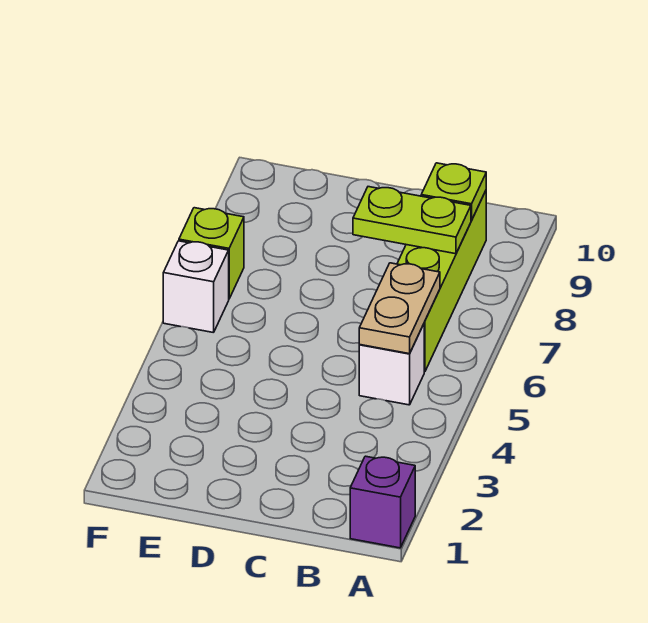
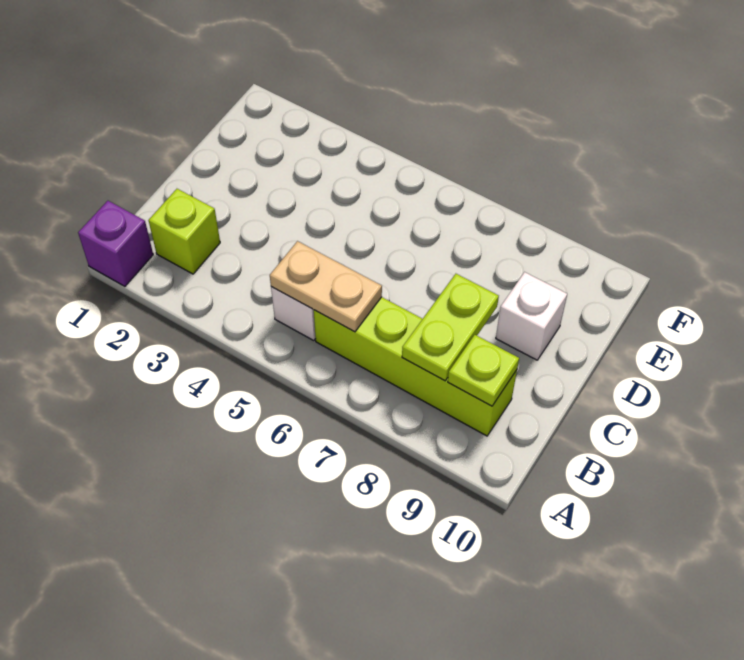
white brick F6 level 1 -> white brick D9 level 1
lime brick F7 level 1 -> lime brick B2 level 1

